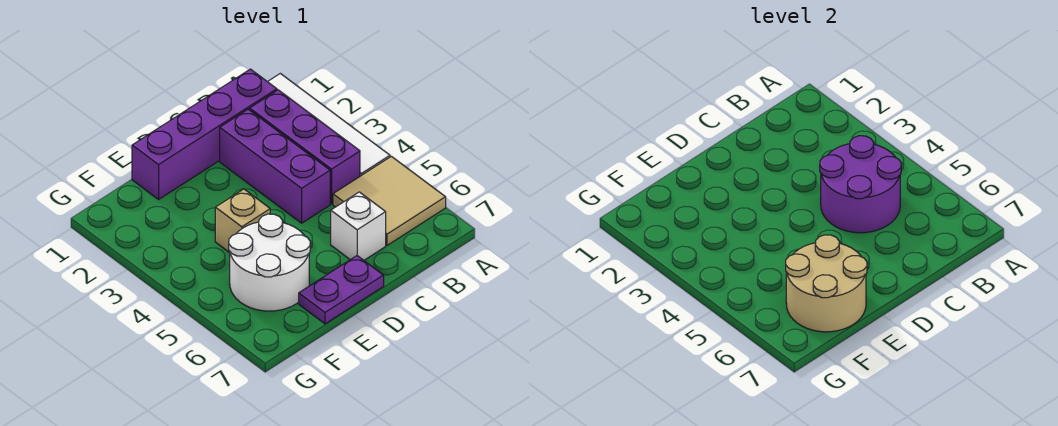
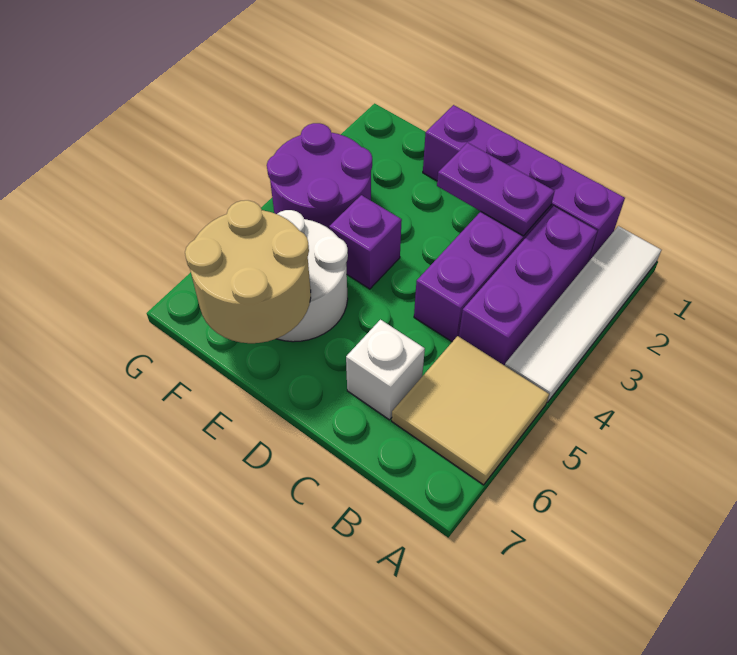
purple round brick B4:C5 level 2 -> purple round brick F3:G4 level 1
purple plate D7:E7 level 1 -> purple plate C2:D2 level 2
tan brick E4 level 1 -> purple brick E4 level 1

